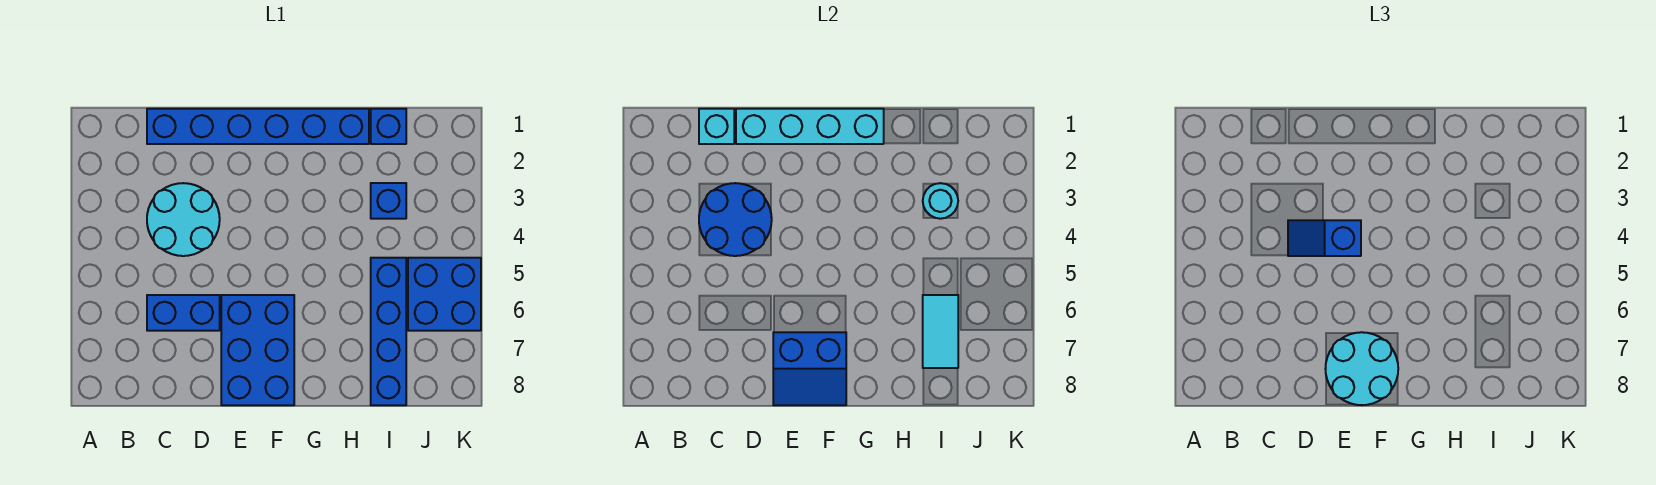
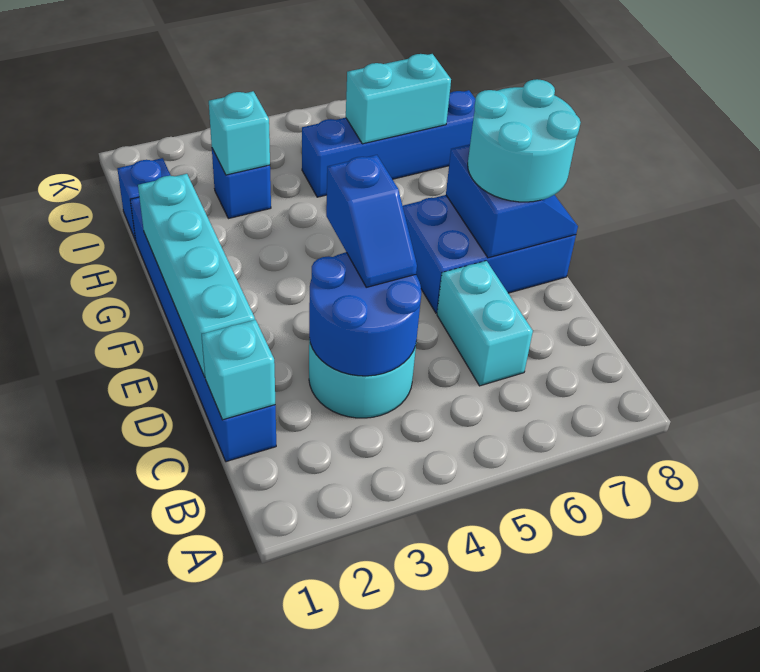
blue brick C6:D6 level 1 -> cyan brick C6:D6 level 1
cyan round brick I3 level 2 -> cyan brick I3 level 2
cyan tile I6:I7 level 2 -> cyan brick I6:I7 level 2
blue brick J5:K6 level 1 -> none

